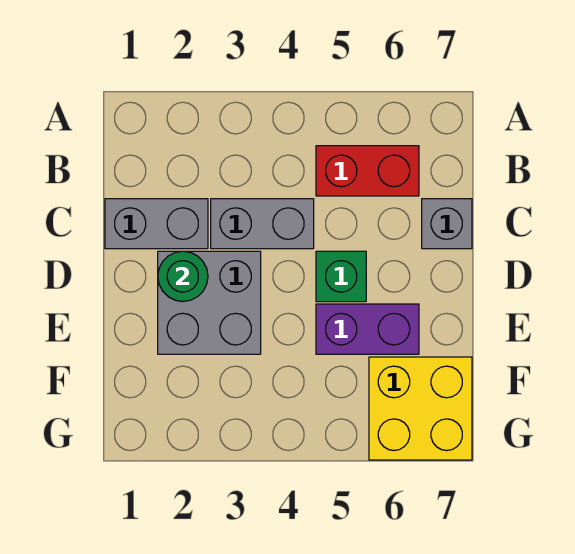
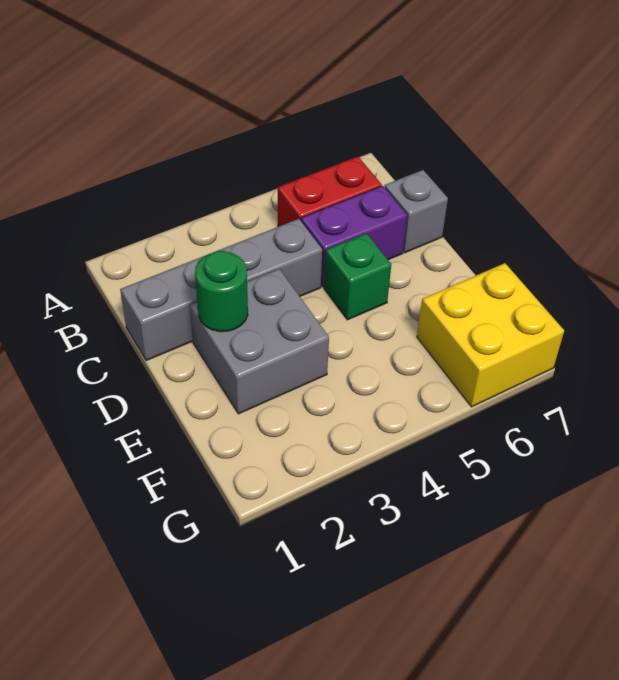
purple brick E5:E6 level 1 -> purple brick C5:C6 level 1

